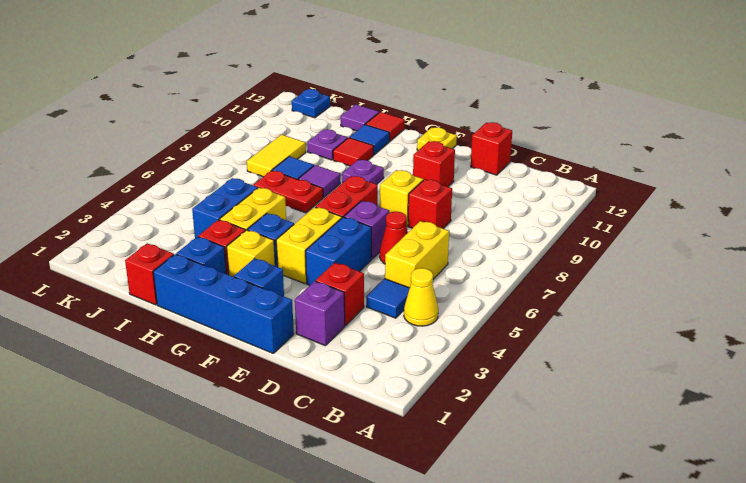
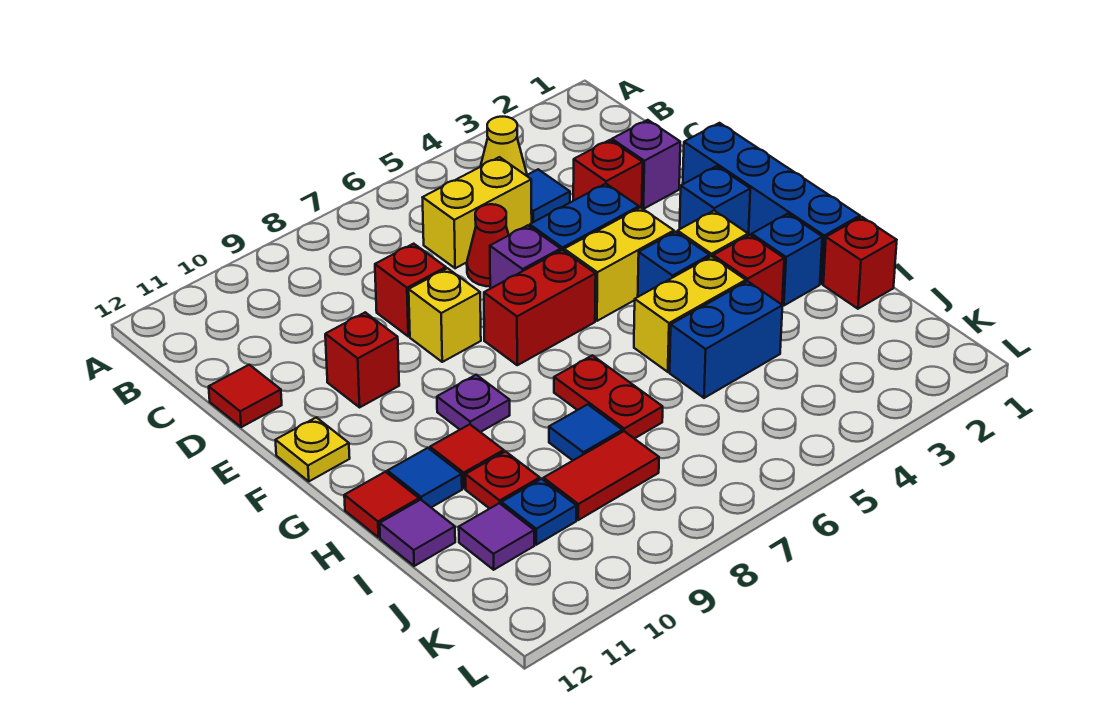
red brick D12 level 1 -> red tile D12 level 1
purple tile H8 level 1 -> purple tile J11 level 1
purple plate I10 level 1 -> red plate I10 level 1
yellow tile J8:J9 level 1 -> red tile J8:J9 level 1
blue plate K12 level 1 -> blue plate J10 level 1

